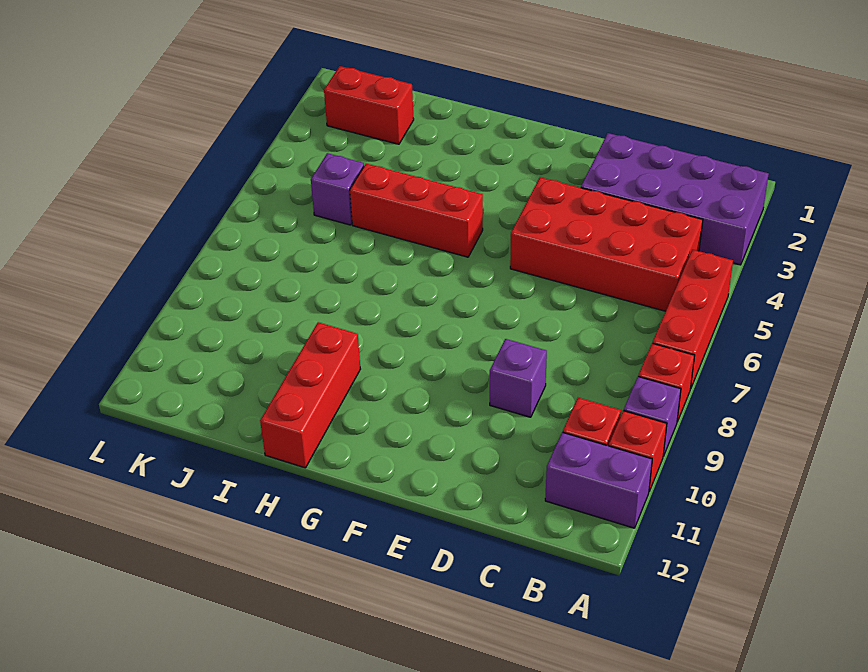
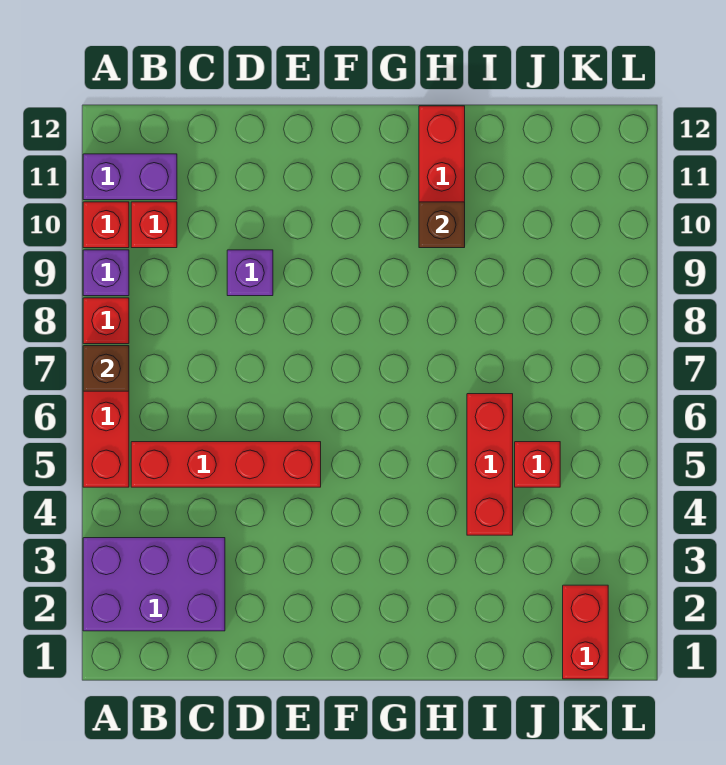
purple brick A2:D3 level 1 -> purple brick A2:C3 level 1
none -> brown brick A7 level 2
red brick B4:E5 level 1 -> red brick B5:E5 level 1
red brick G5:I5 level 1 -> red brick I4:I6 level 1
none -> brown brick H10 level 2
red brick J2:K2 level 1 -> red brick K1:K2 level 1
purple brick J5 level 1 -> red brick J5 level 1

